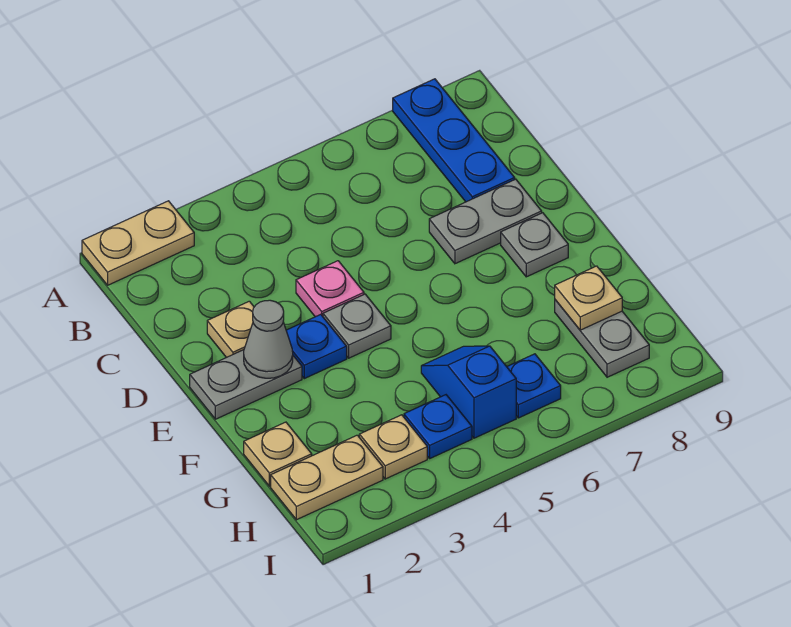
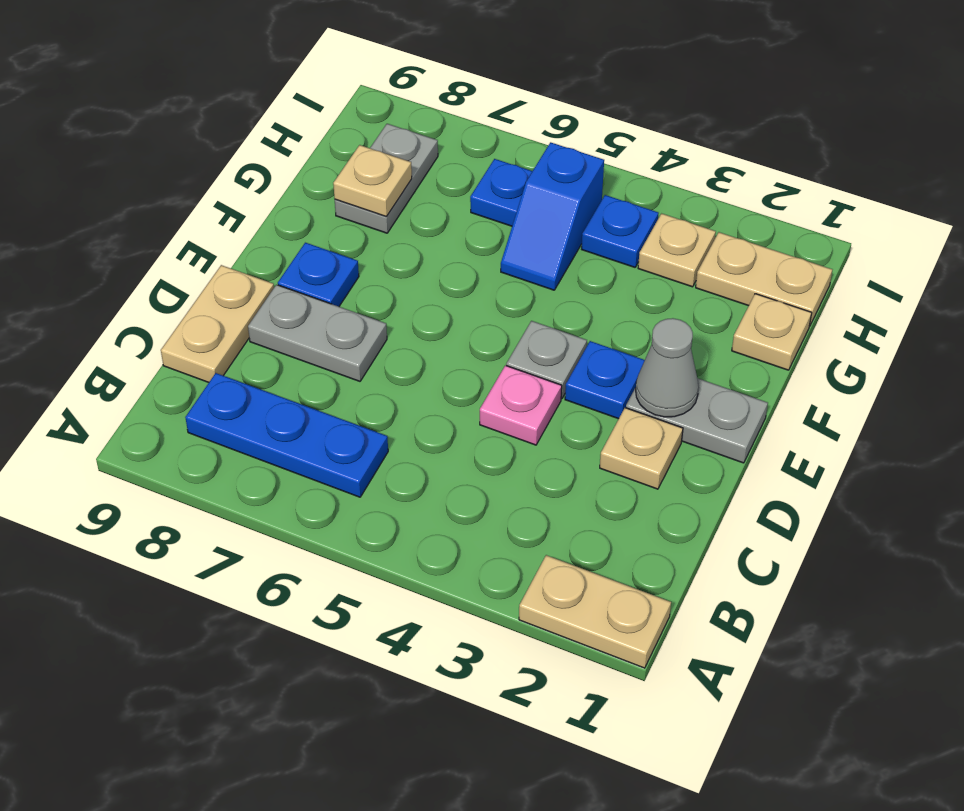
blue plate A8:C8 level 1 -> blue plate B6:B8 level 1
none -> tan plate C9:D9 level 1
grey plate E8 level 1 -> blue plate E8 level 1

